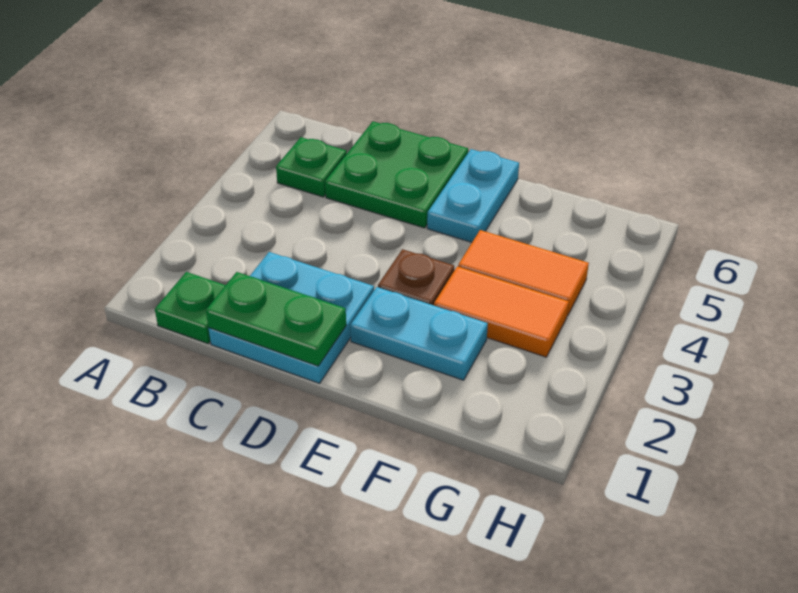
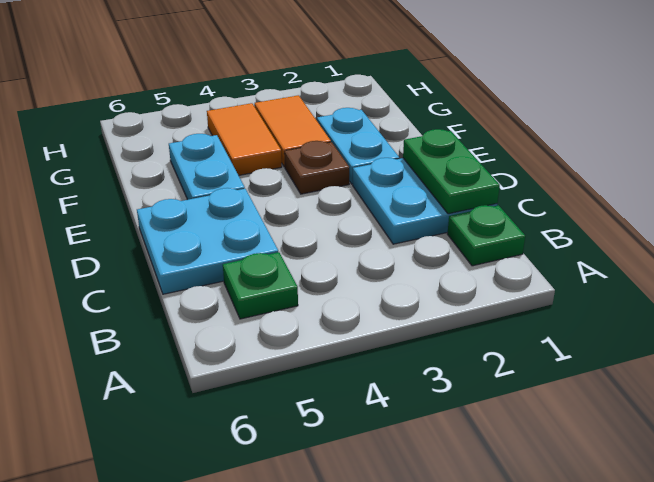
green plate C5:D6 level 1 -> cyan plate C5:D6 level 1
cyan plate E5:E6 level 1 -> cyan plate E5:F5 level 1

